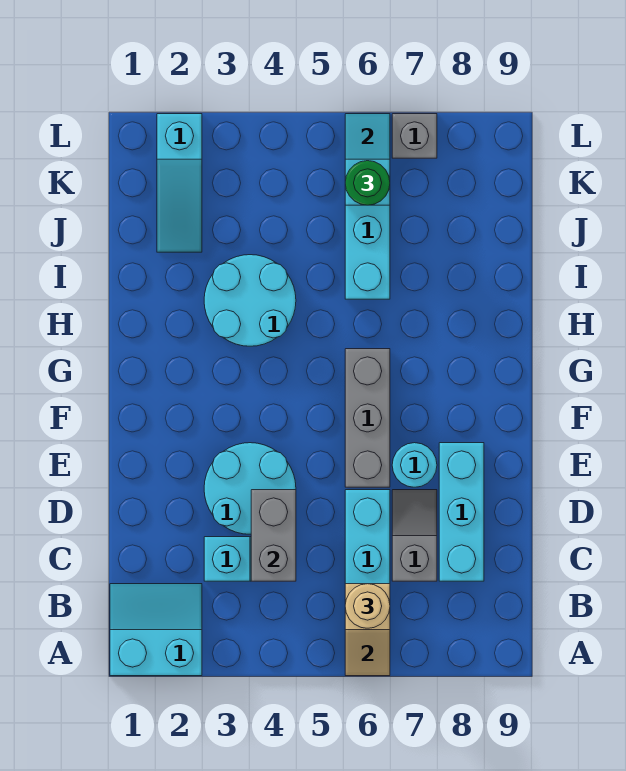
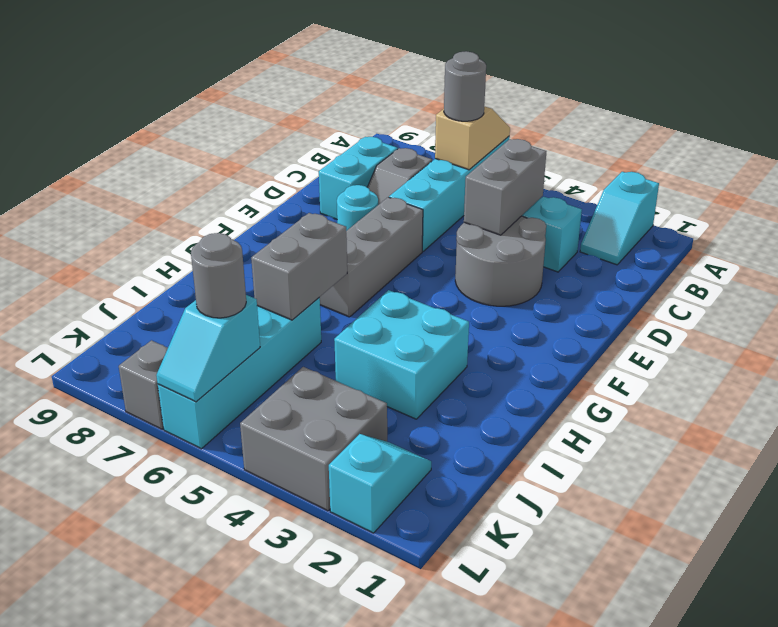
cyan slope A1:B2 level 1 top A -> cyan slope A2:B2 level 1 top A
tan round brick B6 level 3 -> grey round brick B6 level 3
cyan brick C8:E8 level 1 -> cyan brick C8:D8 level 1
cyan round brick D3:E4 level 1 -> grey round brick D3:E4 level 1
cyan round brick H3:I4 level 1 -> cyan brick H3:I4 level 1
none -> grey brick H6:I6 level 2
cyan slope J2:L2 level 1 top L -> cyan slope K2:L2 level 1 top L
none -> grey brick K3:L4 level 1
green round brick K6 level 3 -> grey round brick K6 level 3

